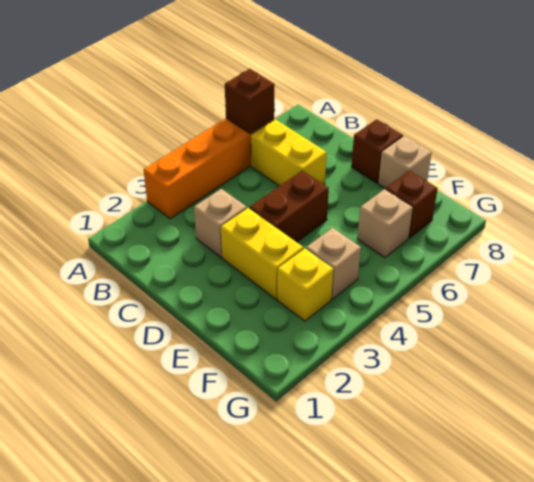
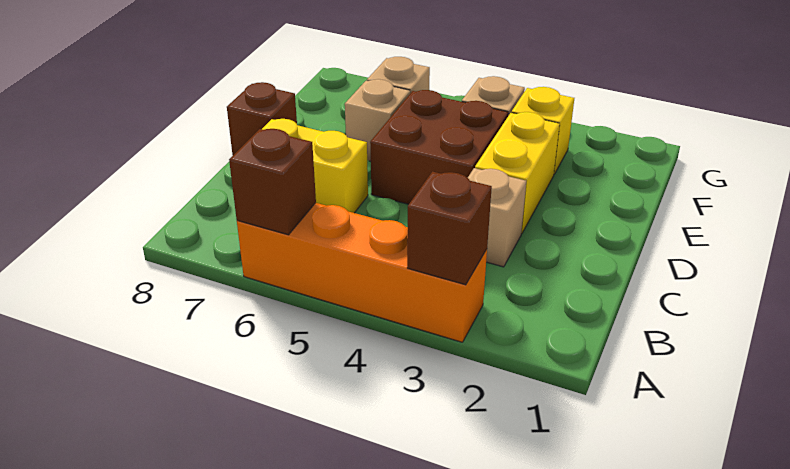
yellow brick B6:C6 level 1 -> yellow brick C6:C7 level 1
brown brick D4:D5 level 1 -> brown brick D4:E5 level 1
tan brick E8 level 1 -> tan brick E6 level 1
brown brick F7 level 1 -> brown brick A3 level 2

